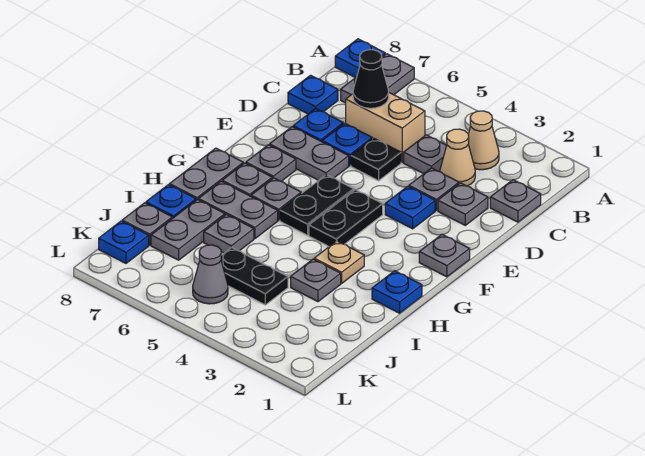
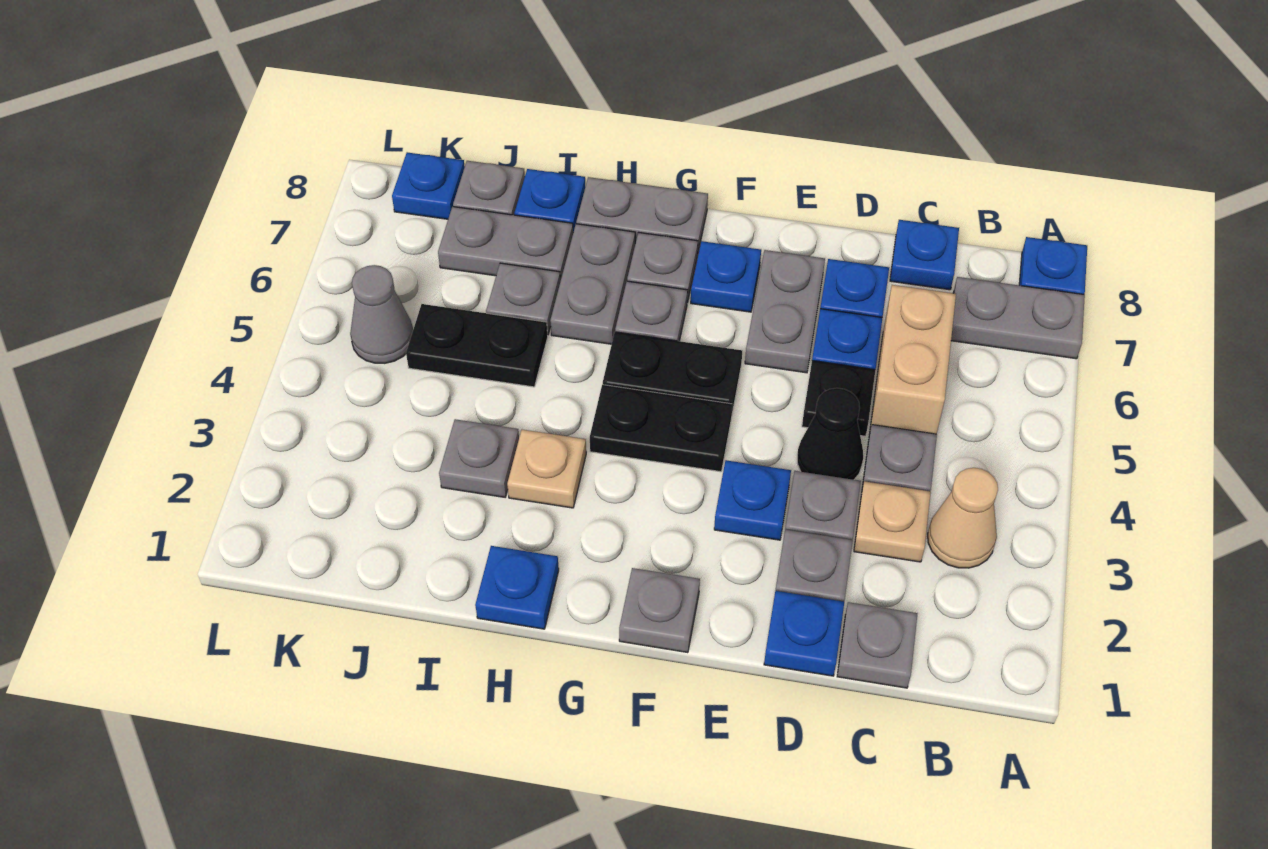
tan cone C3 level 1 -> tan plate C3 level 1
black cone C6 level 2 -> black cone D4 level 1
none -> blue plate D1 level 1
grey plate F7 level 1 -> blue plate F7 level 1
black plate J4:J5 level 1 -> black plate I5:J5 level 1

